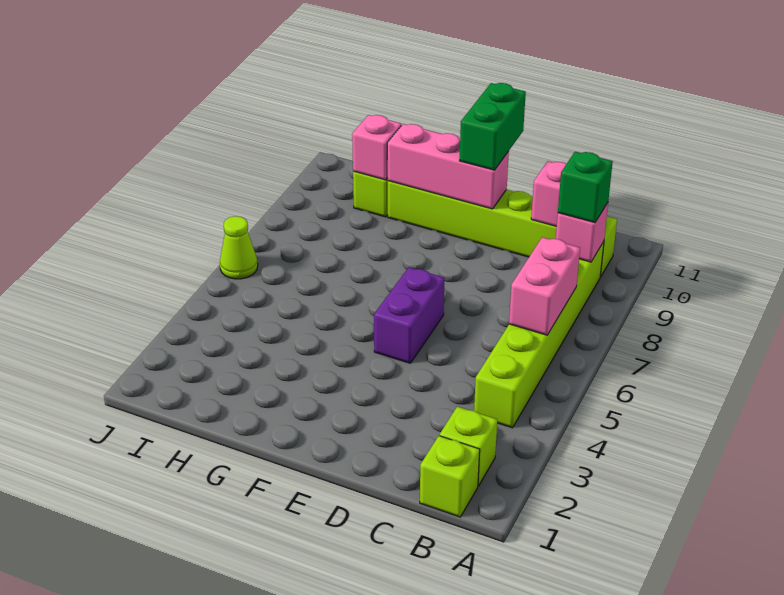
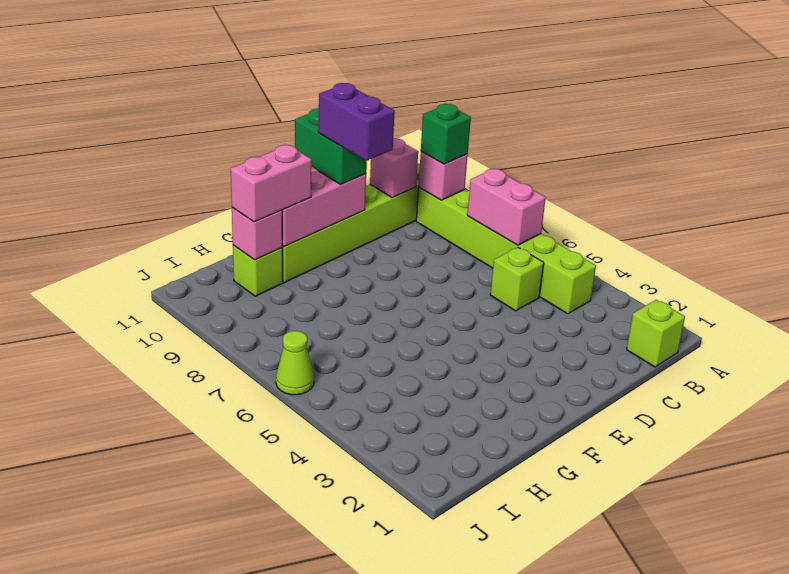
lime brick B2 level 1 -> lime brick C5 level 1
purple brick E5:E6 level 1 -> purple brick E9:E10 level 4
none -> pink brick G10:H10 level 3

